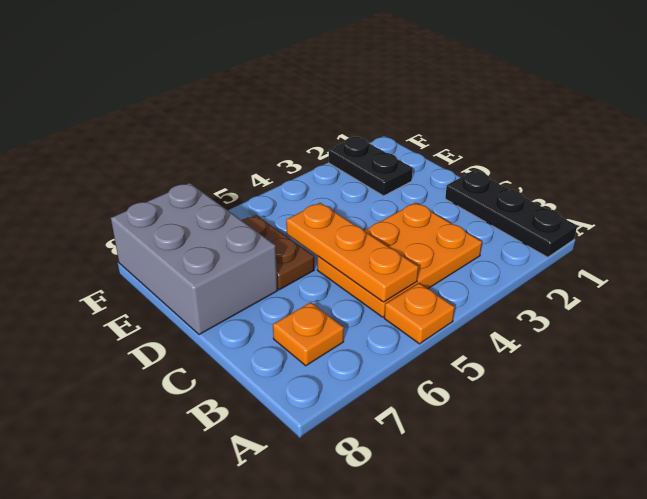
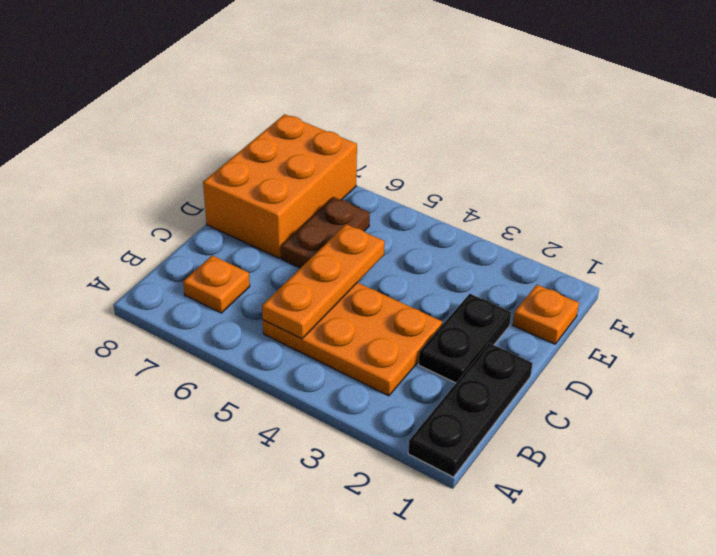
orange plate A5 level 1 -> orange plate E1 level 1
grey brick D7:F8 level 1 -> orange brick D7:F8 level 1
black plate E2:F2 level 1 -> black plate C2:D2 level 1

